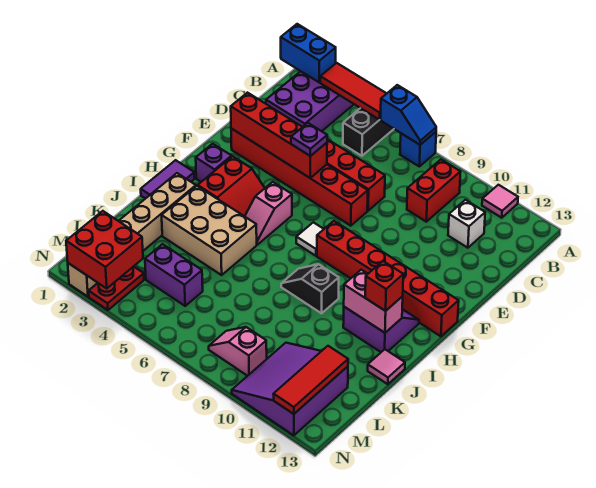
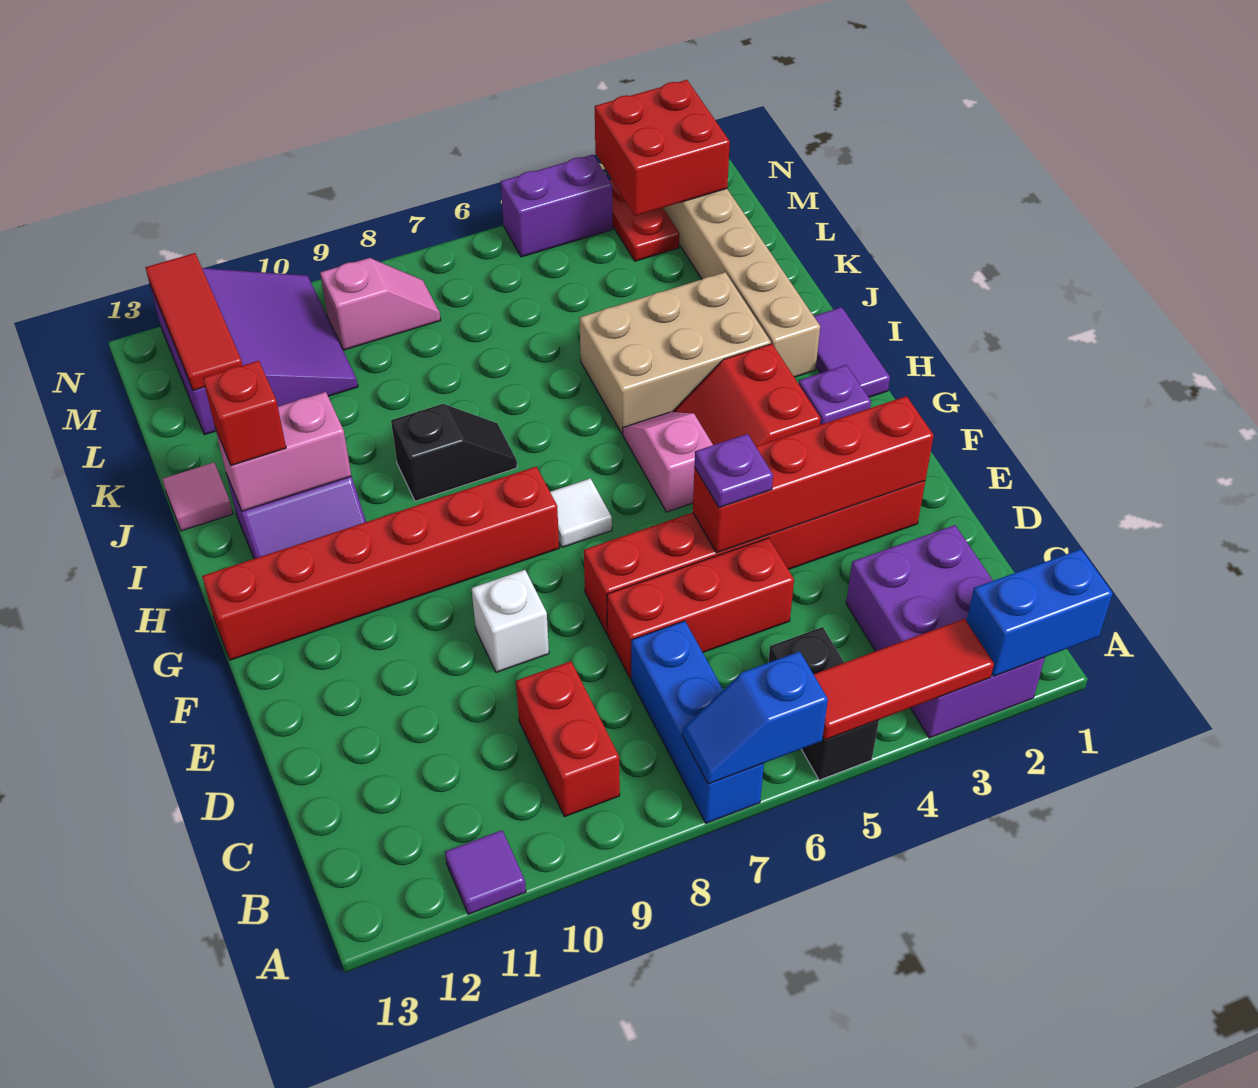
blue brick A7 level 1 -> blue brick A7:C7 level 1
pink tile A11 level 1 -> purple tile A11 level 1
white brick C11 level 1 -> white brick E9 level 1
purple brick L4:L5 level 1 -> purple brick N4:N5 level 1

